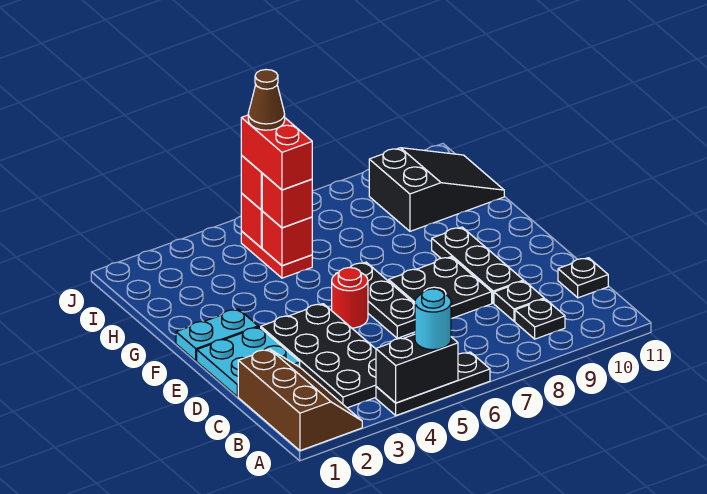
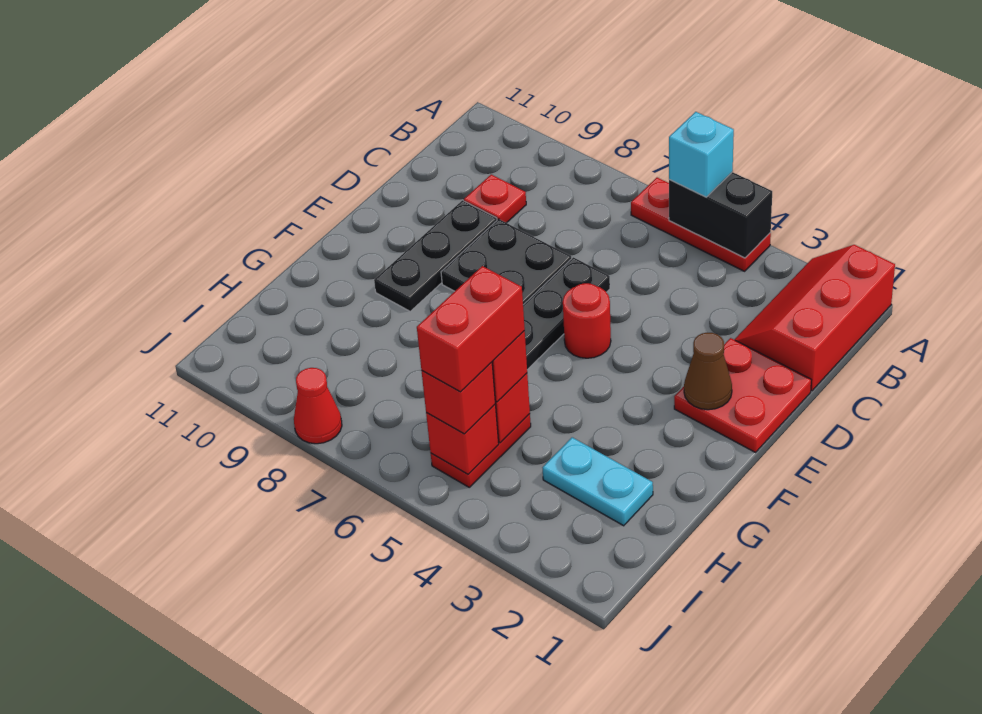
brown slope A1:C2 level 1 top 1 -> red slope A1:C2 level 1 top 1
black plate A4:A6 level 1 -> red plate A4:A6 level 1
cyan round brick A5 level 3 -> cyan brick A5 level 3
black plate B3:E4 level 1 -> none
black plate B9 level 1 -> none
black plate C9 level 1 -> red plate C9 level 1
black plate C11 level 1 -> none
cyan plate D1:E2 level 1 -> red plate D1:E2 level 1
cyan plate F1:F2 level 1 -> cyan plate H2:H3 level 1
black slope H9:I11 level 1 top 9 -> none
brown cone I5 level 5 -> brown cone E2 level 2
none -> red cone J8 level 1

